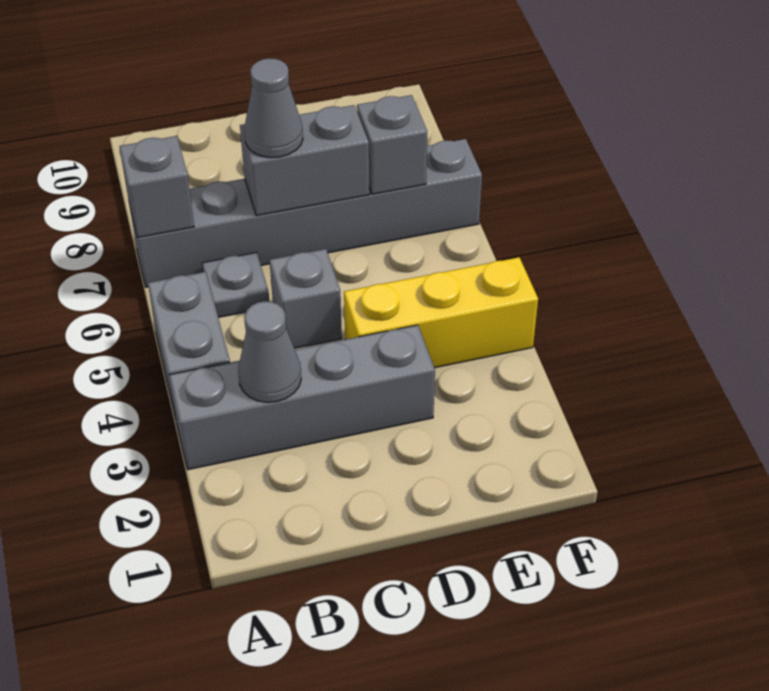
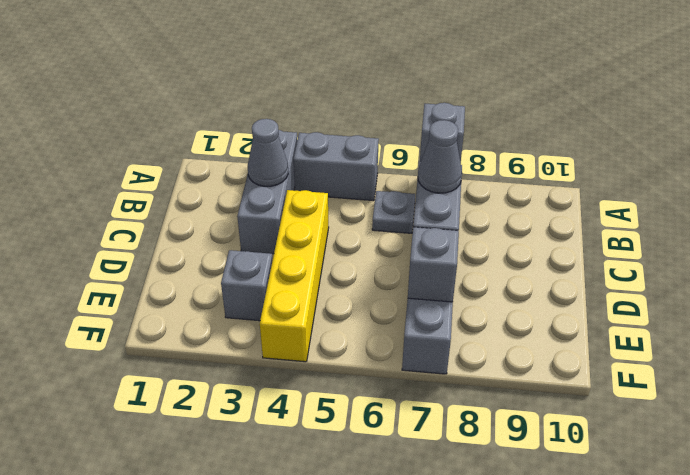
grey brick A3:D3 level 1 -> grey brick A3:C3 level 1
grey brick C5 level 1 -> grey brick E3 level 1
yellow brick D4:F4 level 1 -> yellow brick C4:F4 level 1

